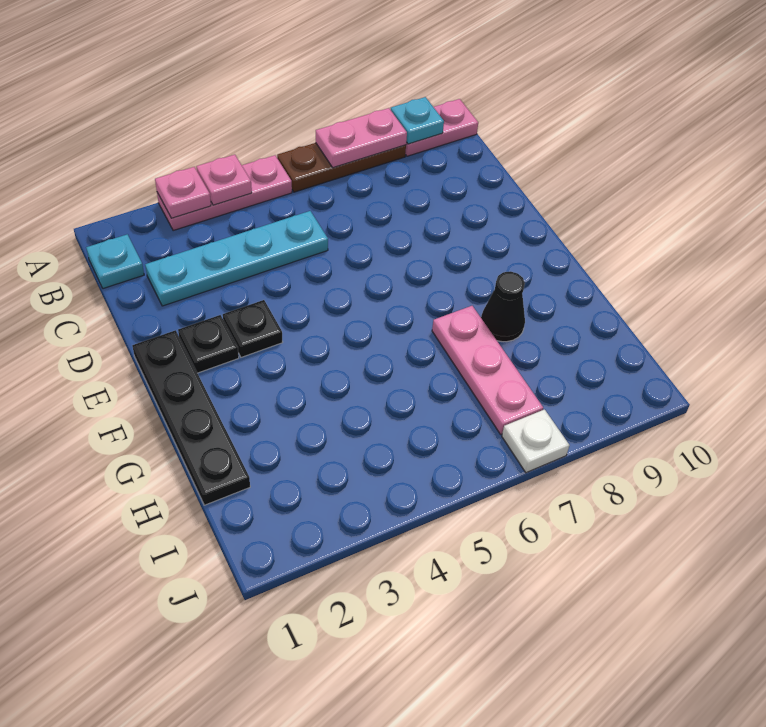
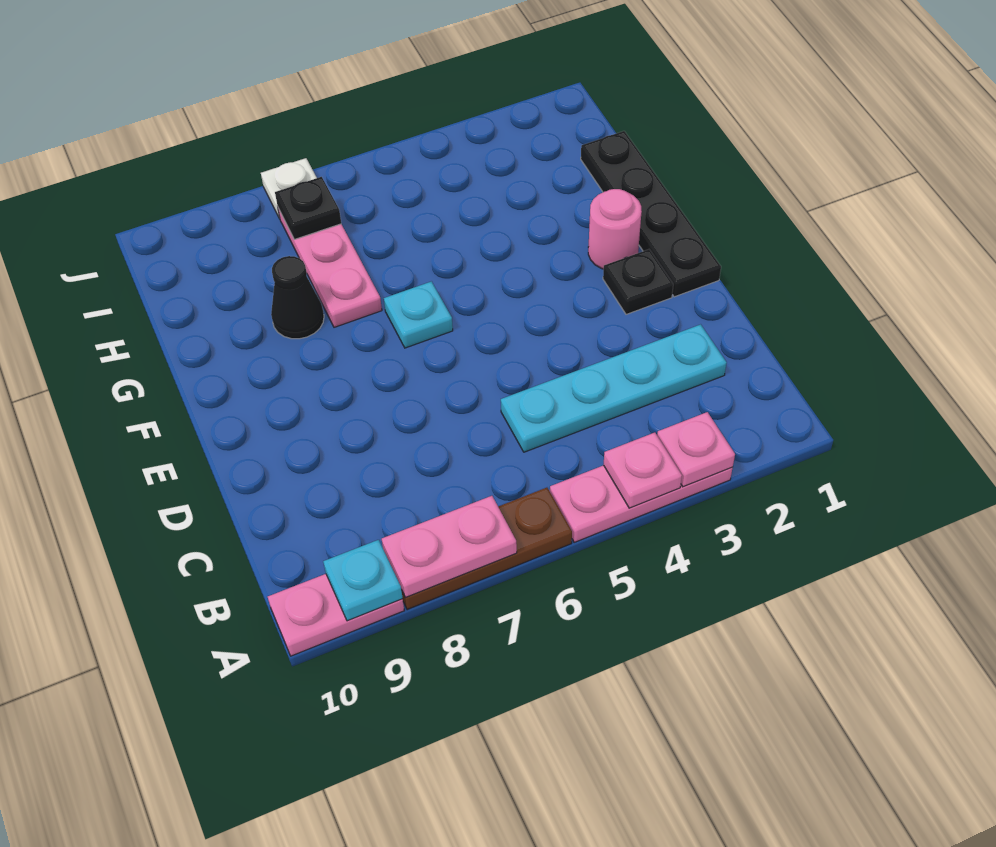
cyan plate B1 level 1 -> cyan plate F6 level 1
black plate E3 level 1 -> black plate I7 level 2
none -> pink round brick F2 level 1

